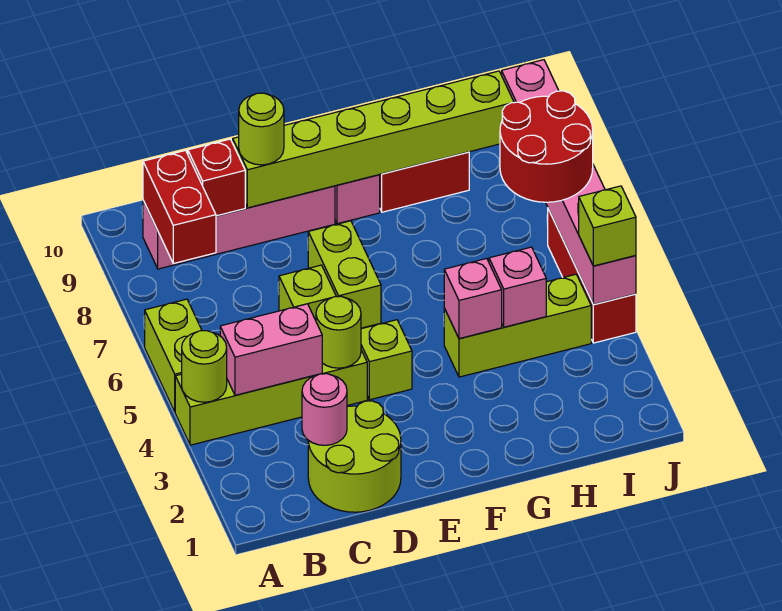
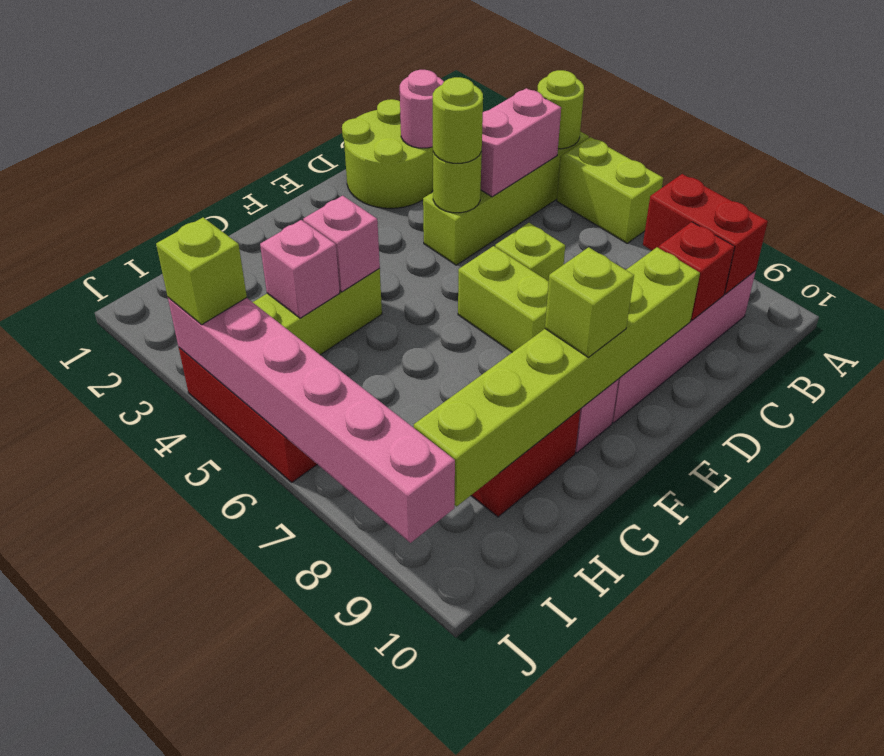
lime round brick D9 level 3 -> lime round brick D4 level 3
lime brick E4 level 1 -> lime brick F9 level 3
red round brick I6:J7 level 3 -> none

